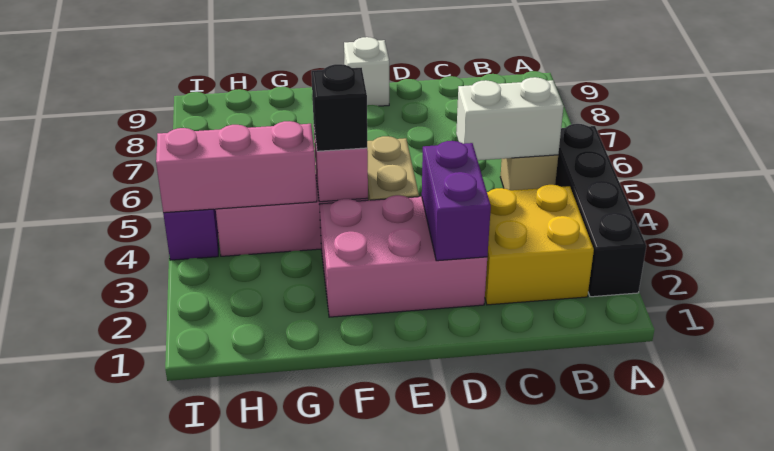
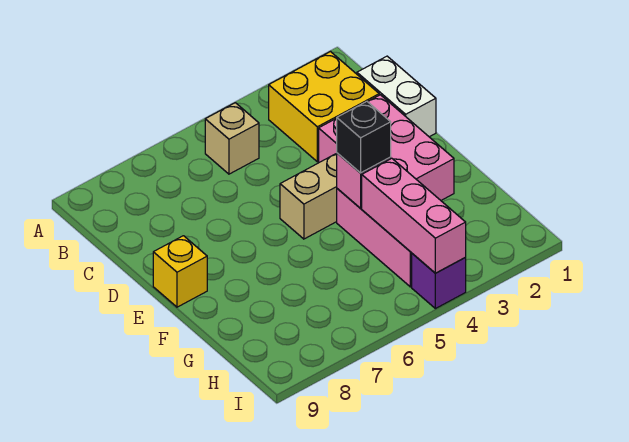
black brick A2:A5 level 1 -> none
white brick B5:C5 level 2 -> white brick C1:D1 level 1
purple brick D2:D3 level 2 -> none
white brick E9 level 1 -> yellow brick E9 level 1

